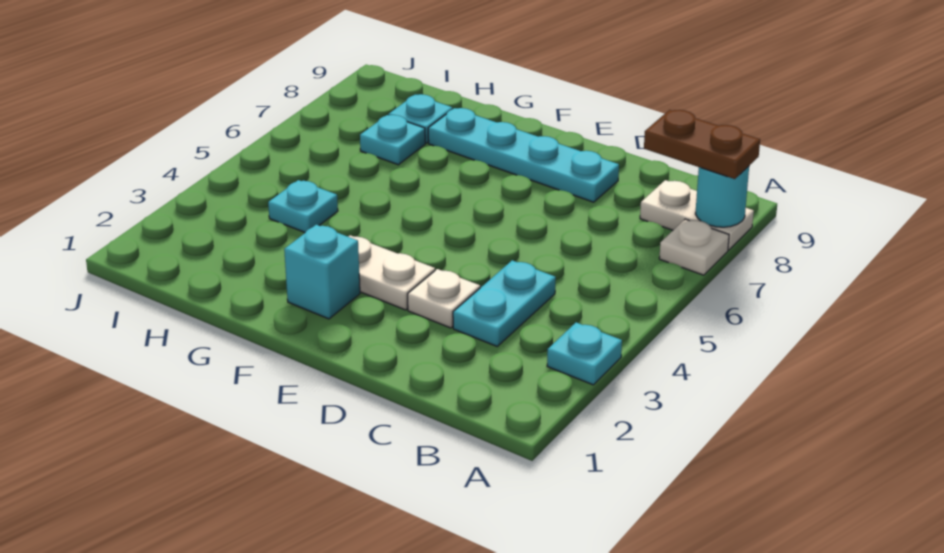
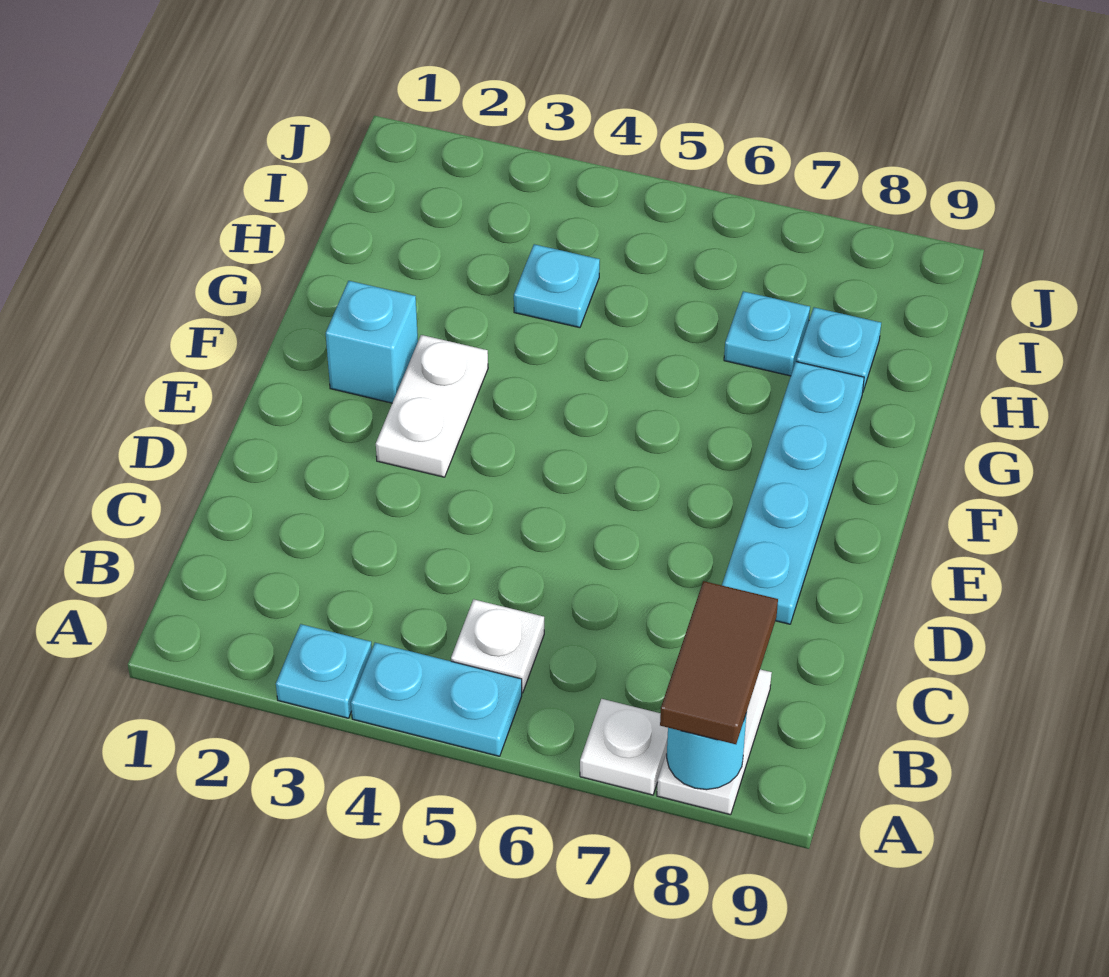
brown plate A8:B8 level 3 -> brown tile A8:B8 level 3
cyan plate C3:C4 level 1 -> cyan plate A4:A5 level 1
white plate D3 level 1 -> white plate B5 level 1

